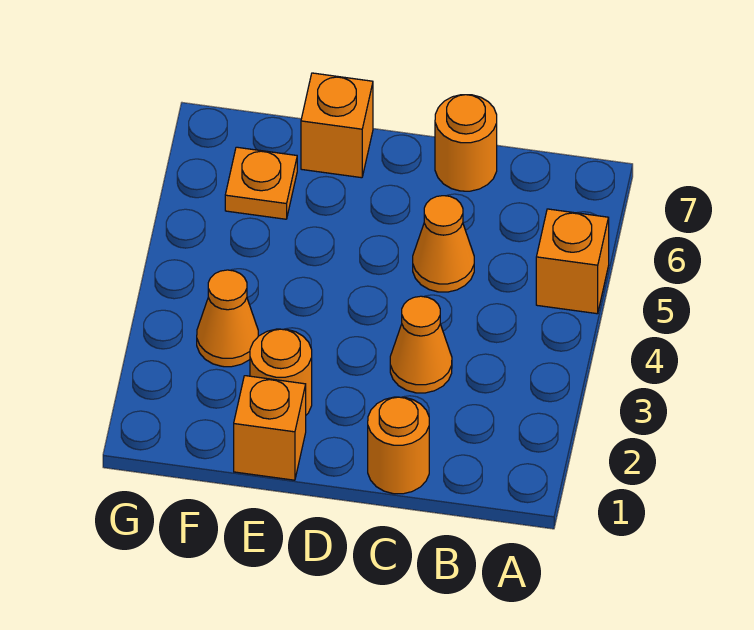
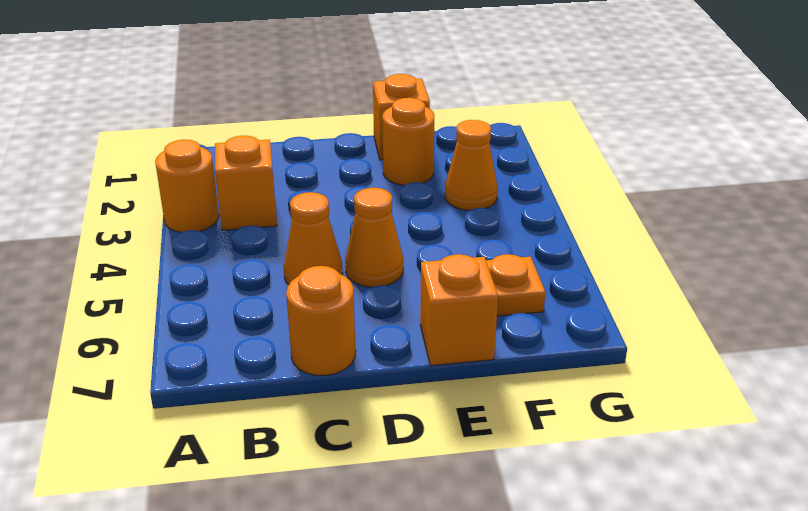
orange brick A5 level 1 -> orange brick B3 level 1
orange round brick C1 level 1 -> orange round brick A3 level 1
orange cone C3 level 1 -> orange cone D5 level 1

